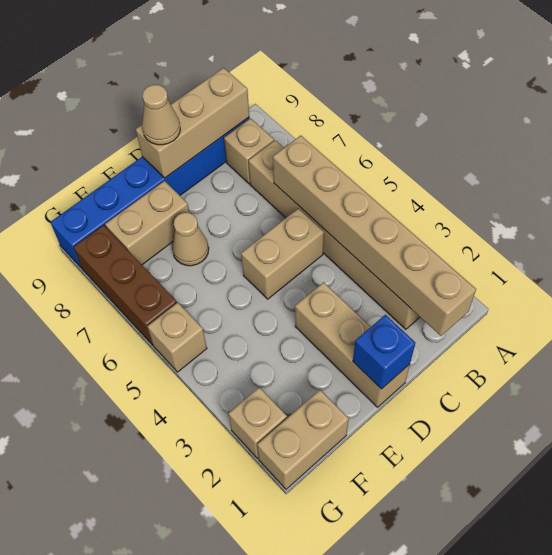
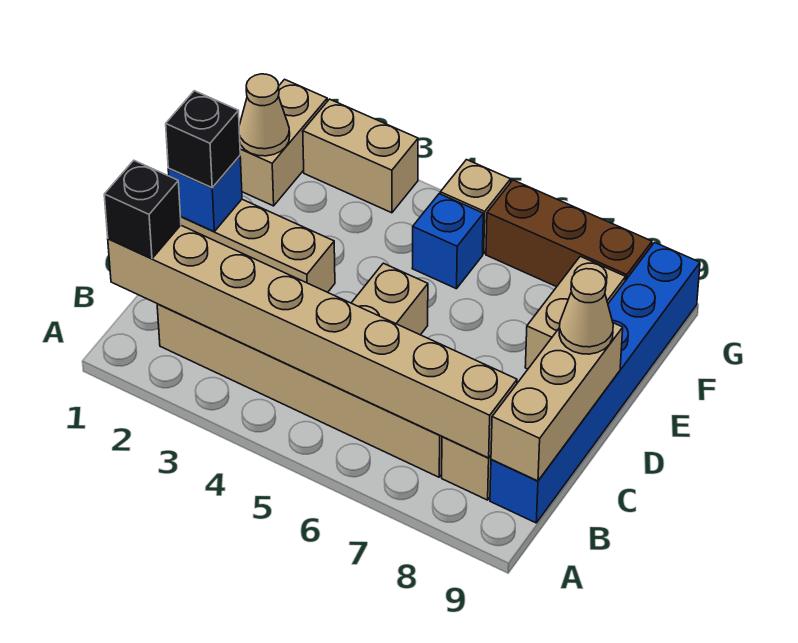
tan brick B1:B6 level 2 -> tan brick B1:B8 level 2
none -> black brick B1 level 3
none -> black brick D1 level 3
tan cone E7 level 1 -> tan cone F1 level 2
none -> blue brick F5 level 1
tan brick G2 level 1 -> tan brick G2:G3 level 1

